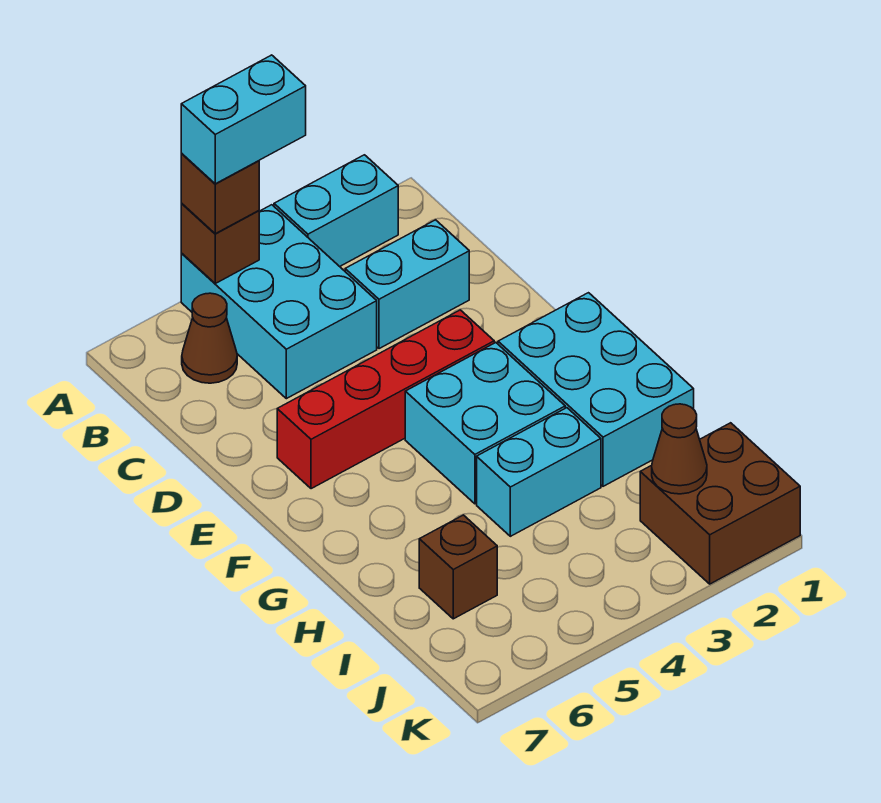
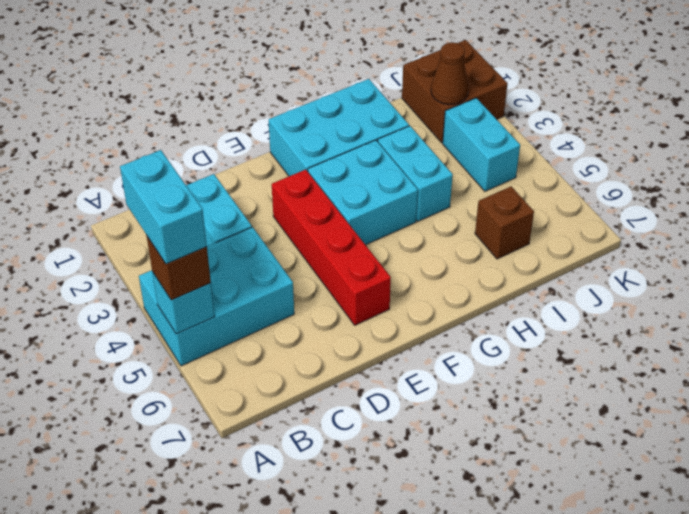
cyan brick A2:A3 level 1 -> cyan brick J3:J4 level 1
brown brick A5 level 2 -> cyan brick A5 level 2
brown cone B6 level 1 -> none

